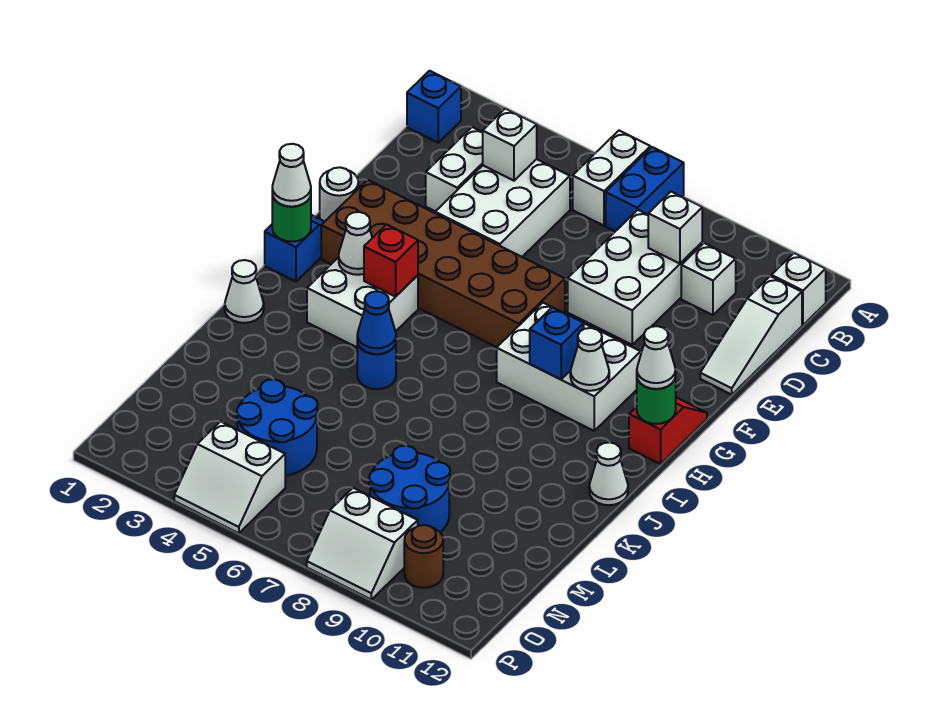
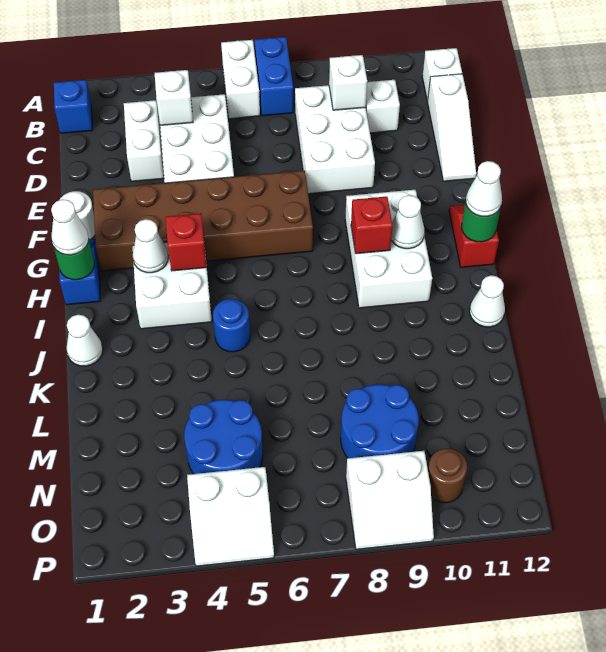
white brick G8:H10 level 1 -> white brick G9:I10 level 1
blue brick H9 level 2 -> red brick H9 level 2
blue cone J5 level 2 -> none

